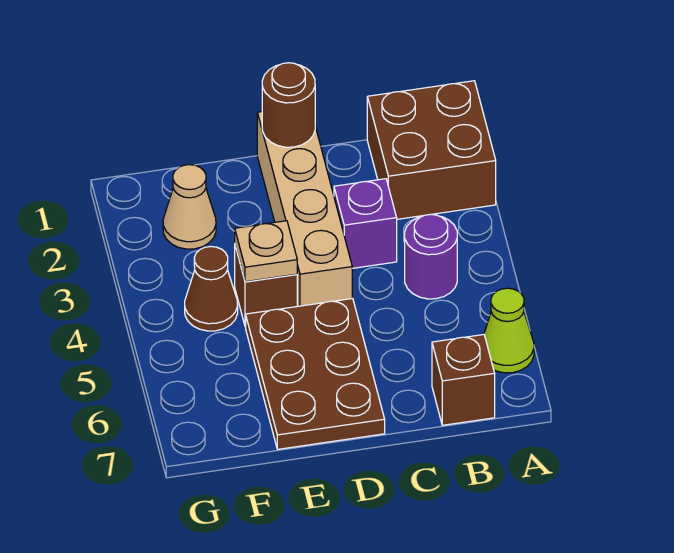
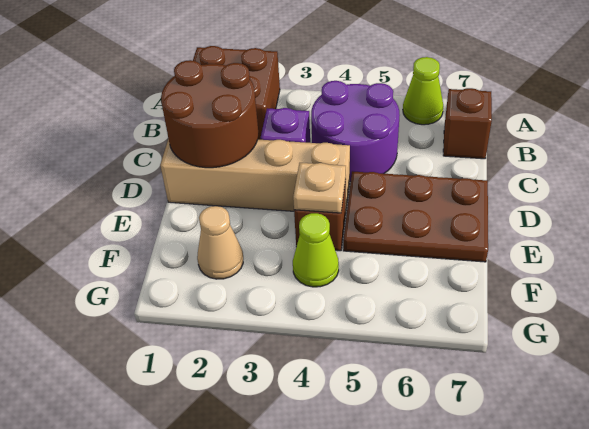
purple round brick B4 level 1 -> purple round brick B4:C5 level 1
brown round brick D1 level 2 -> brown round brick C1:D2 level 2
brown cone F4 level 1 -> lime cone F4 level 1

